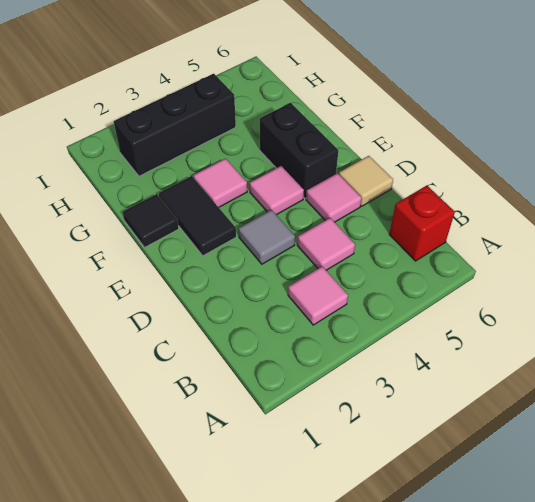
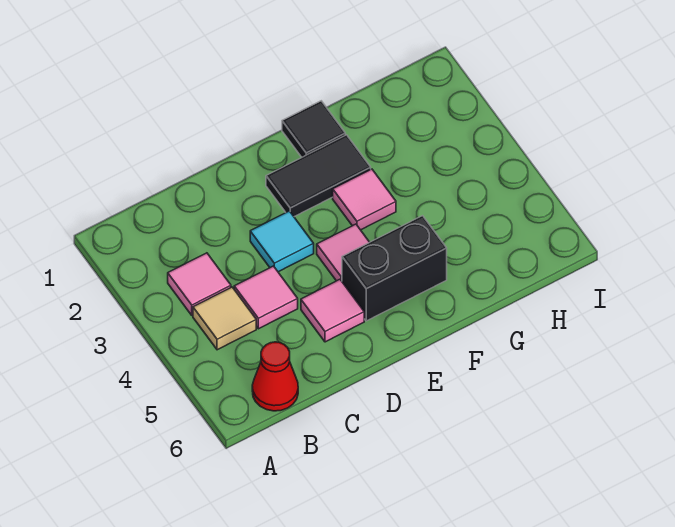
red brick B6 level 1 -> red cone B6 level 1
grey tile D3 level 1 -> cyan tile D3 level 1
tan tile D6 level 1 -> tan tile B4 level 1
black brick H2:H4 level 1 -> none

